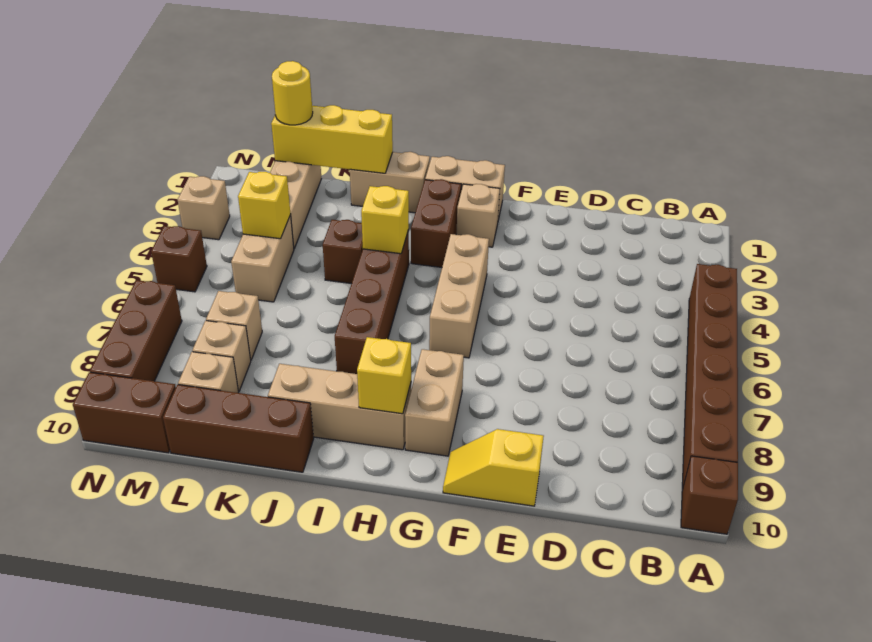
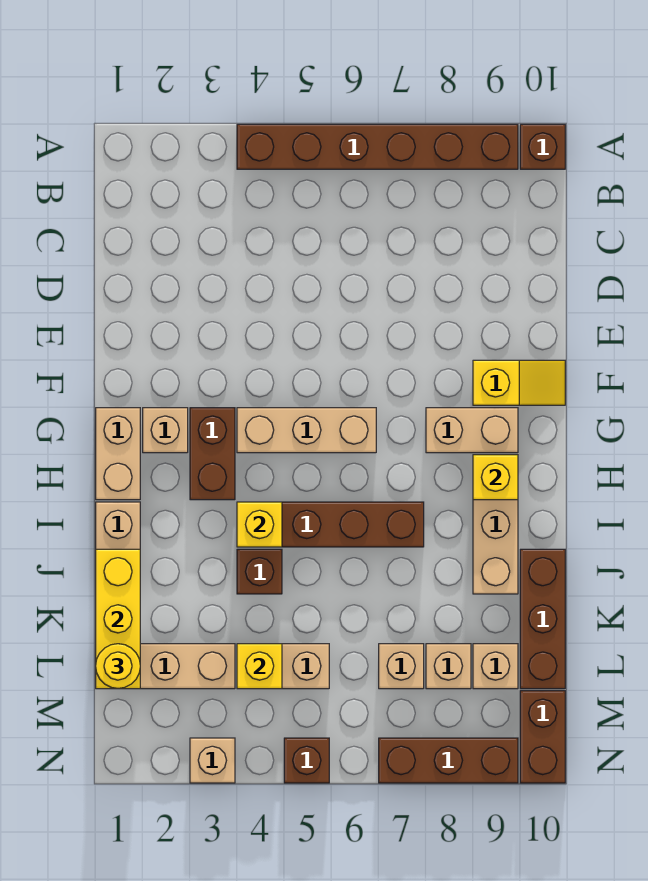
yellow slope E10:F10 level 1 top E -> yellow slope F9:F10 level 1 top 9
brown brick H2:H3 level 1 -> brown brick G3:H3 level 1

